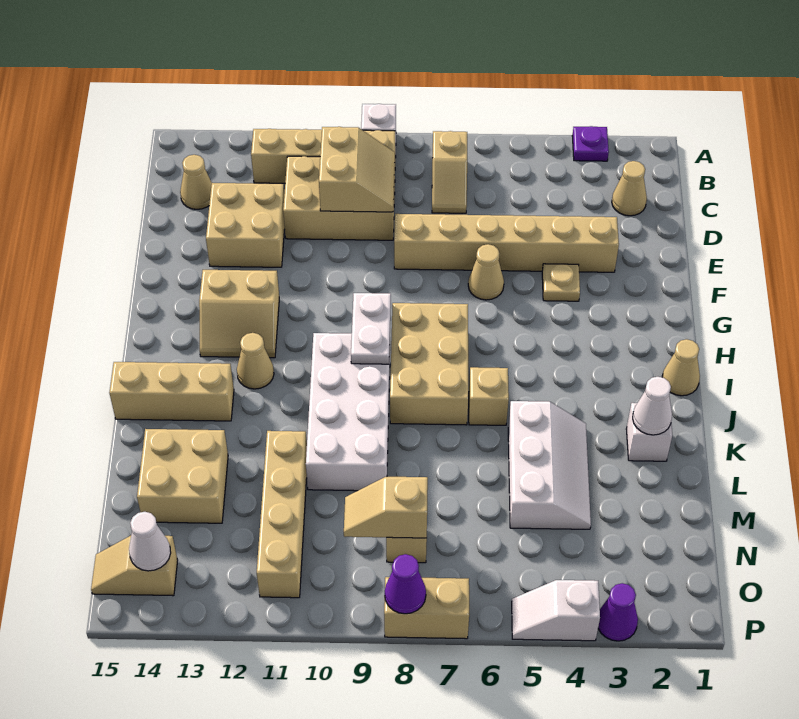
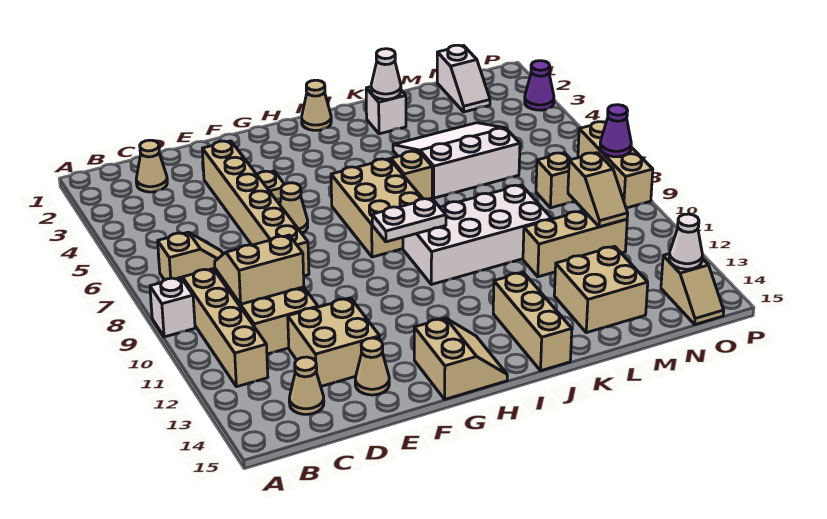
purple plate A3 level 1 -> none
tan slope G12:H13 level 1 top G -> tan slope G14:H15 level 1 top G
tan brick H7:J8 level 1 -> tan brick H6:I8 level 1
tan cone I12 level 1 -> tan cone E14 level 1
white slope K4:M5 level 1 top 5 -> white slope K4:M6 level 1 top 6
tan brick L11:O11 level 1 -> tan brick L11:N11 level 1
tan slope N8:N9 level 2 top 8 -> tan slope N10:N11 level 2 top 10
white slope P4:P5 level 1 top 4 -> white slope N1:N2 level 1 top 1
tan brick P7:P8 level 1 -> tan brick P7:P9 level 1

